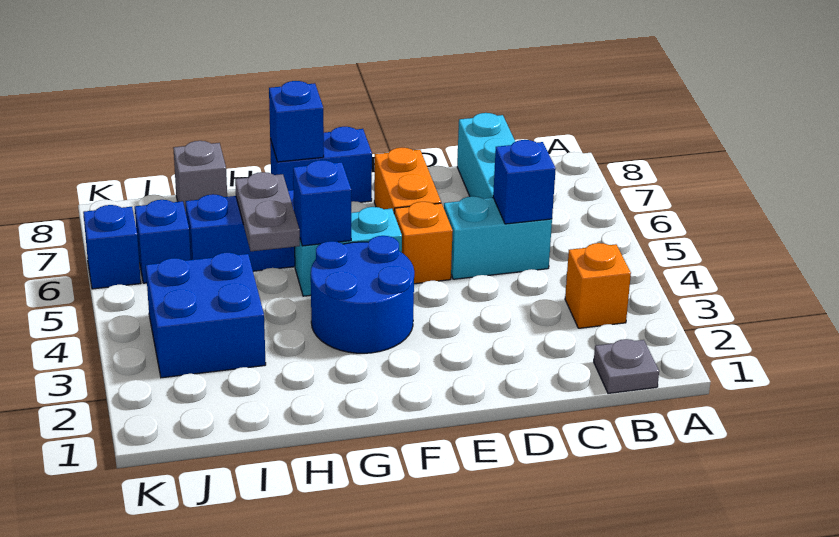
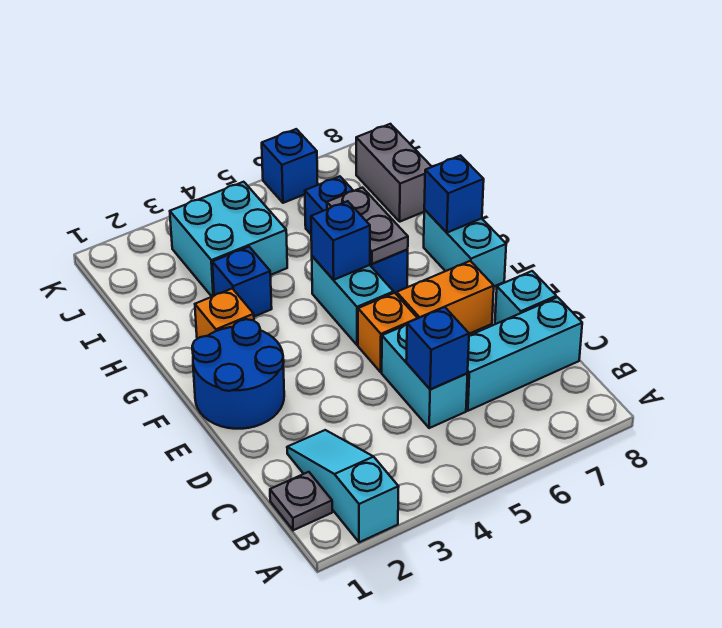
none -> cyan slope A2:C2 level 1 top A
orange brick B3 level 1 -> orange brick G2 level 1
none -> cyan brick D8 level 1
blue round brick F3:G4 level 1 -> blue round brick E1:F2 level 1
blue brick F8:G8 level 1 -> cyan brick F8:G8 level 1
grey plate H5:H6 level 2 -> grey plate G6:H6 level 2
blue brick I3:J4 level 1 -> cyan brick I3:J4 level 1
grey brick I8 level 1 -> grey brick I8:J8 level 1
blue brick J6 level 1 -> blue brick H3 level 1

